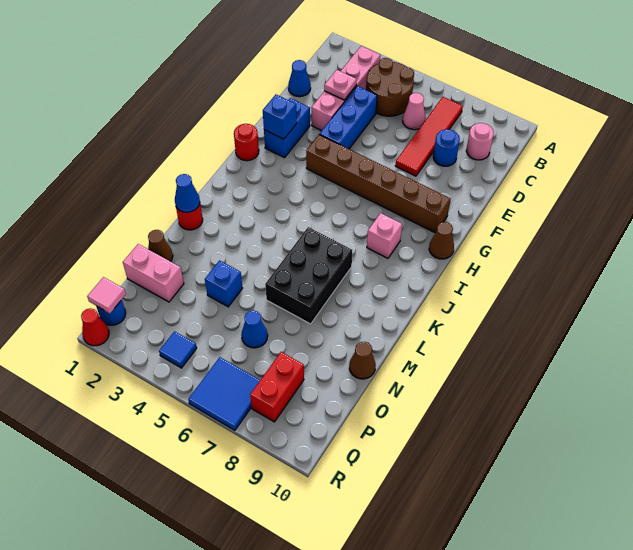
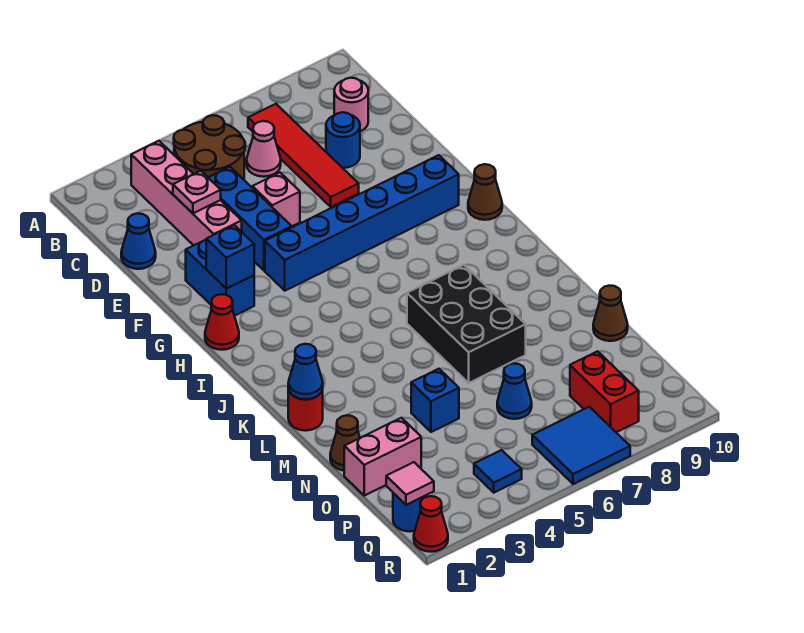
brown brick G4:G9 level 1 -> blue brick G4:G9 level 1
red round brick H1 level 1 -> red cone H1 level 1
pink brick I8 level 1 -> pink brick E5 level 1

